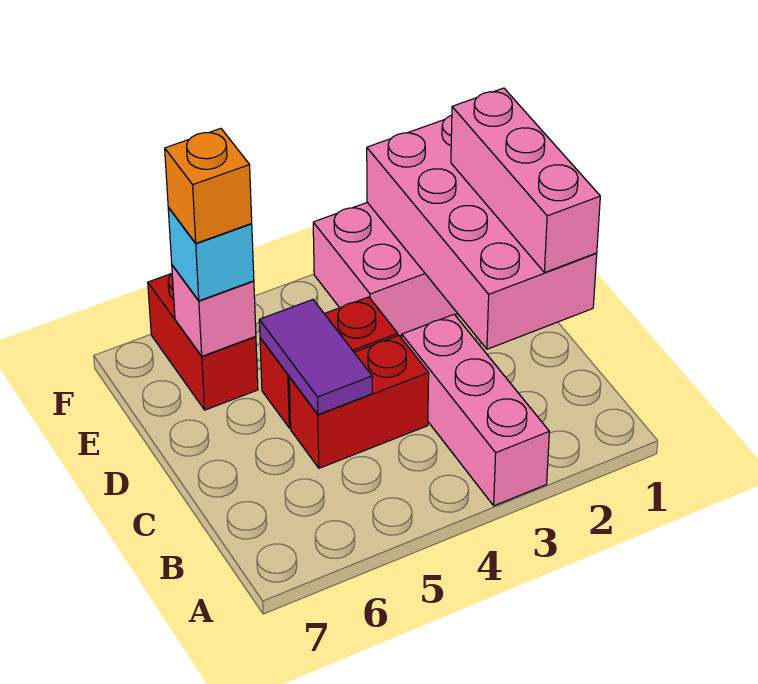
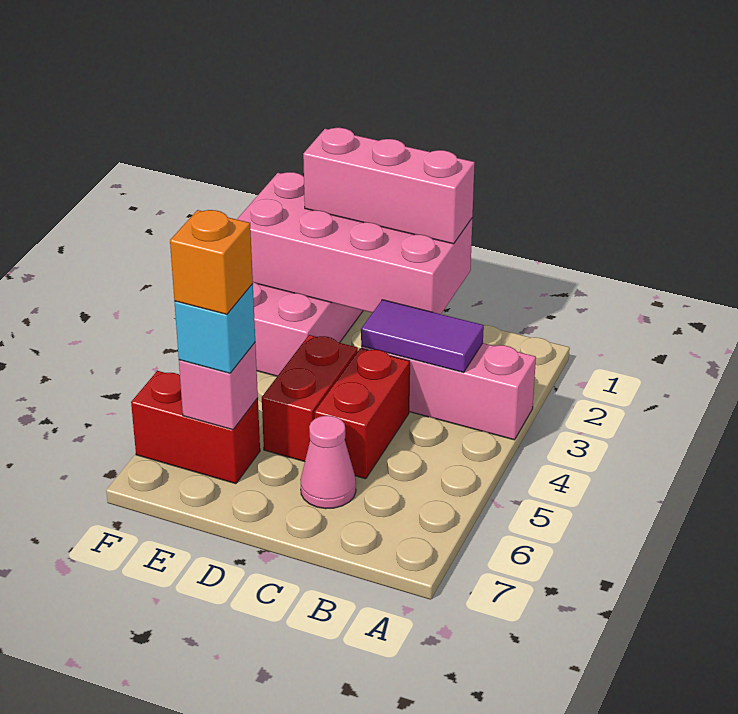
purple tile C5:D5 level 2 -> purple tile B3:C3 level 2
none -> pink cone C6 level 1

